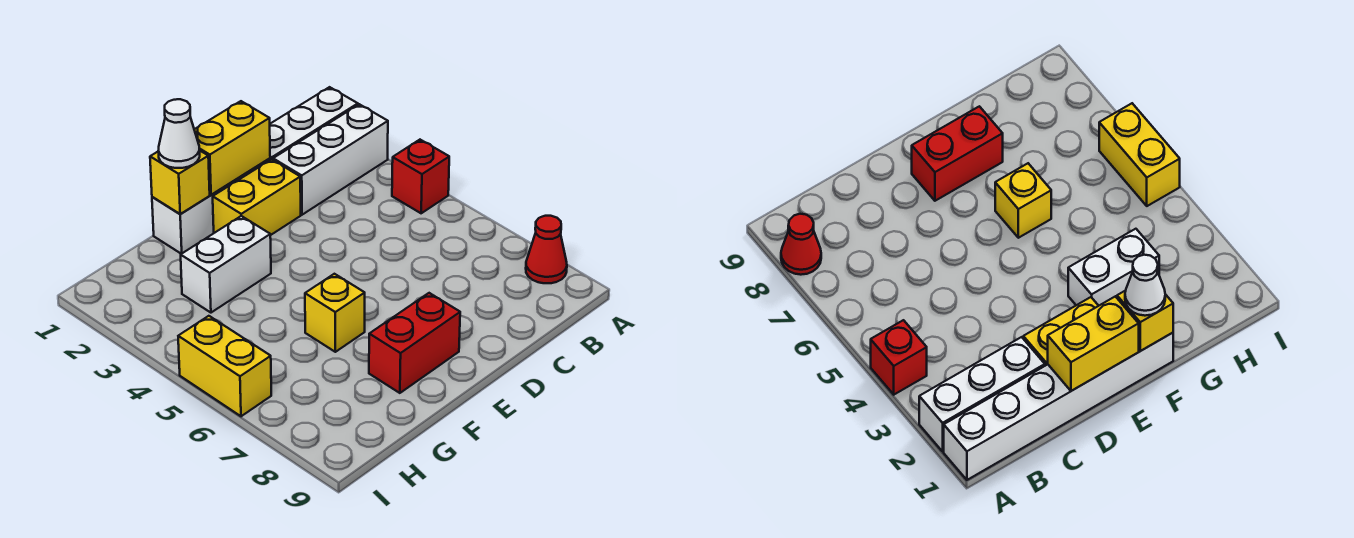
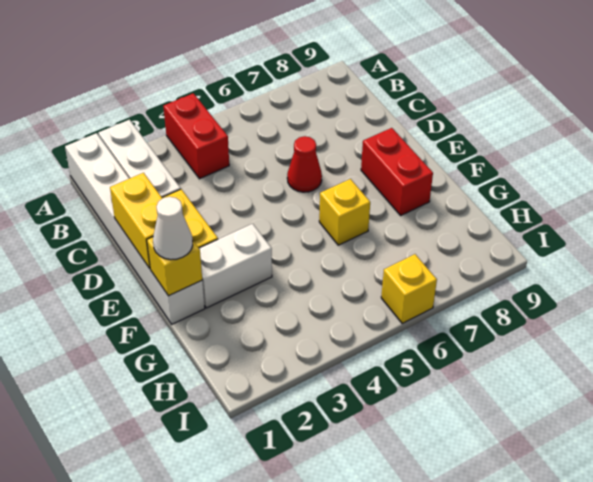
red brick A4 level 1 -> red brick A4:B4 level 1
red cone A8 level 1 -> red cone D6 level 1
white brick F3:G3 level 1 -> white brick F2:F3 level 1
yellow brick I5:I6 level 1 -> yellow brick I6 level 1

